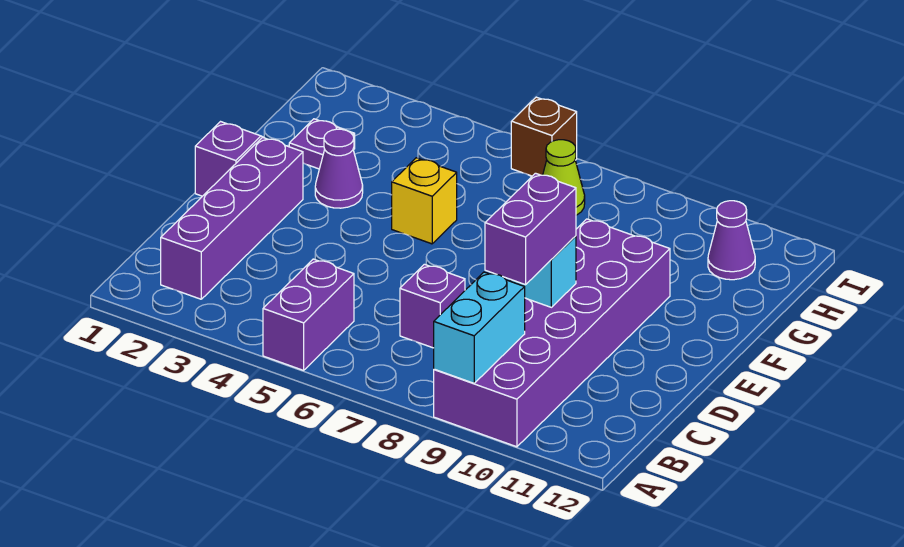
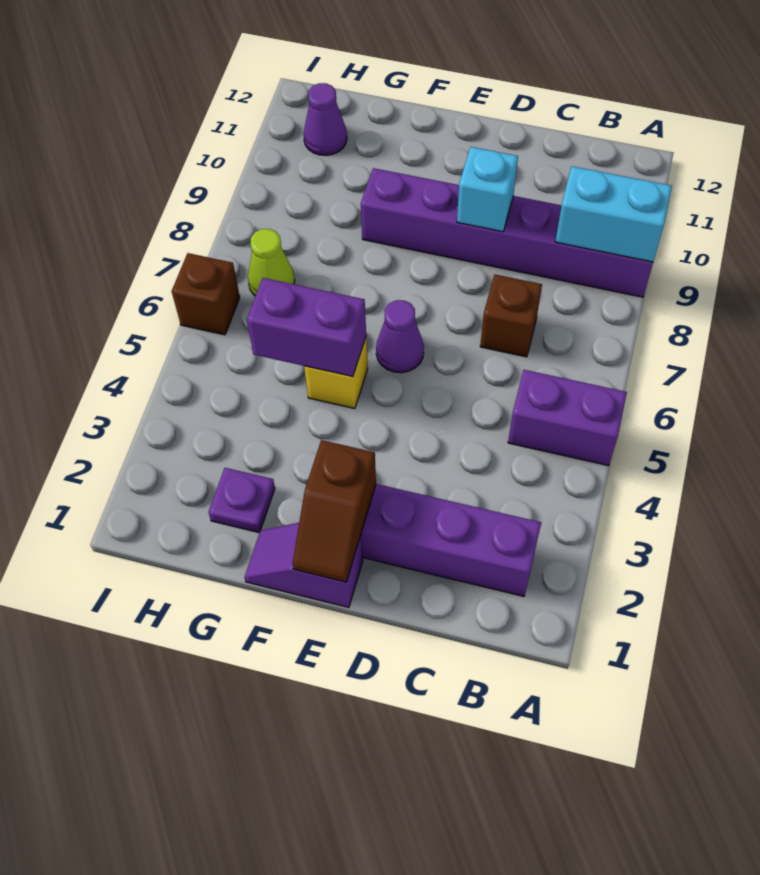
purple brick A9:F10 level 1 -> purple brick A9:F9 level 1
purple brick C7 level 1 -> brown brick C7 level 1
purple brick C9:D9 level 3 -> purple brick F5:G5 level 2
none -> brown slope E1:E2 level 2 top 2
purple cone F3 level 1 -> purple cone E6 level 1

